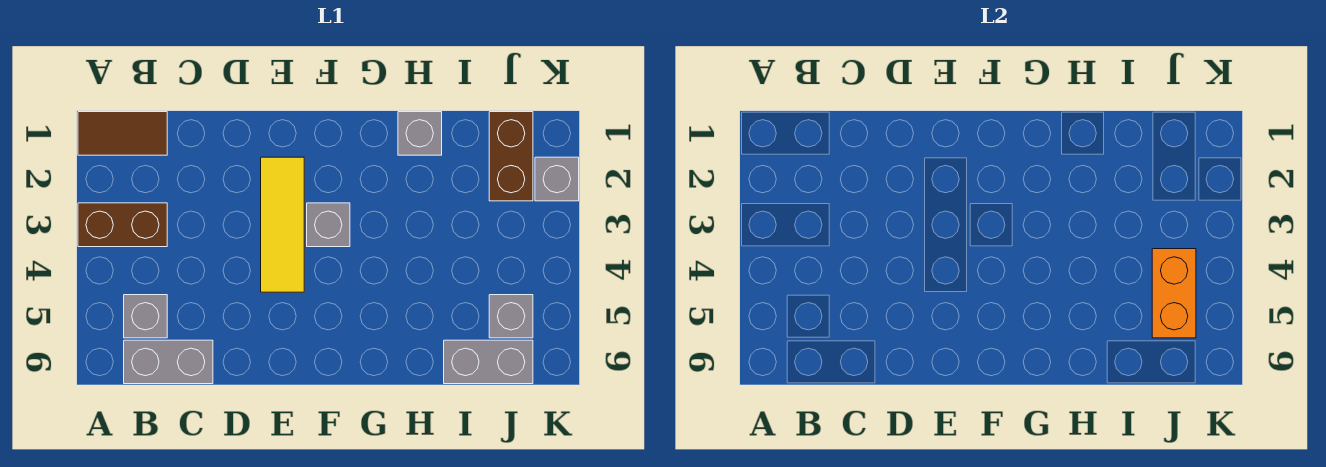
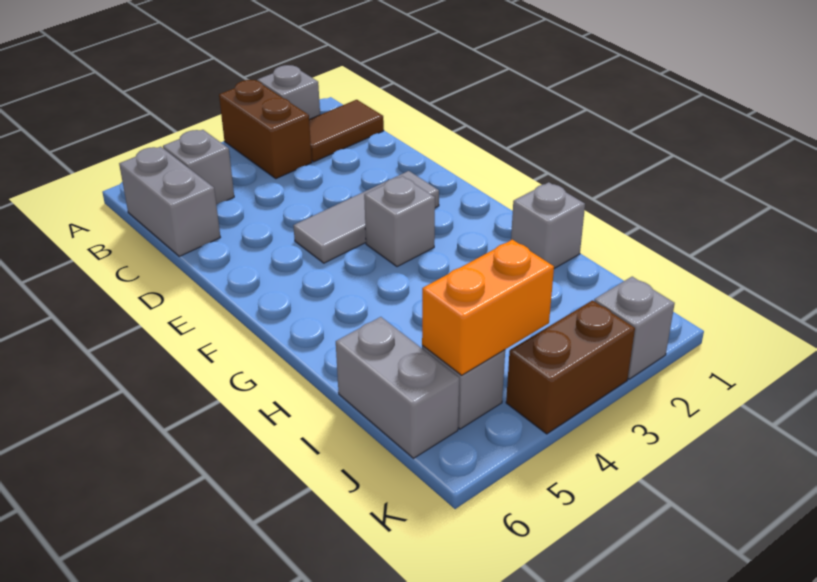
brown tile A1:B1 level 1 -> brown tile B1:B2 level 1
none -> grey brick A2 level 1
yellow tile E2:E4 level 1 -> grey tile E2:E4 level 1
brown brick J1:J2 level 1 -> brown brick K3:K4 level 1

